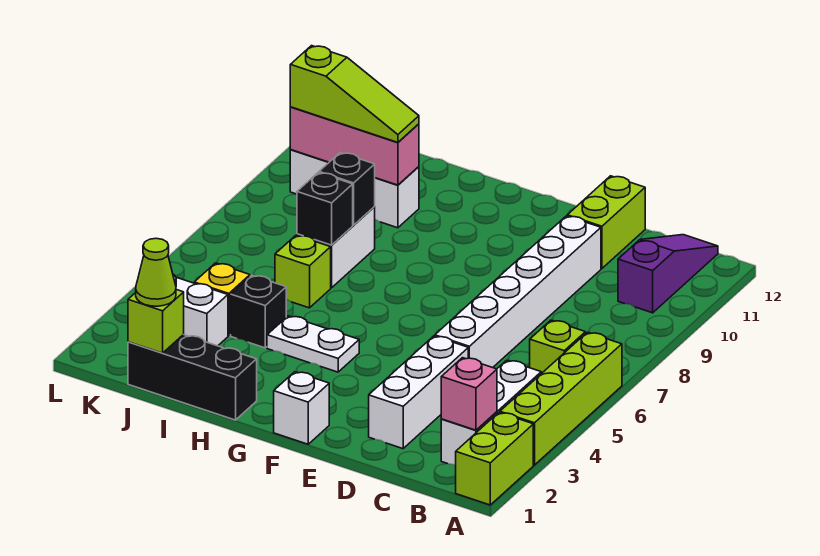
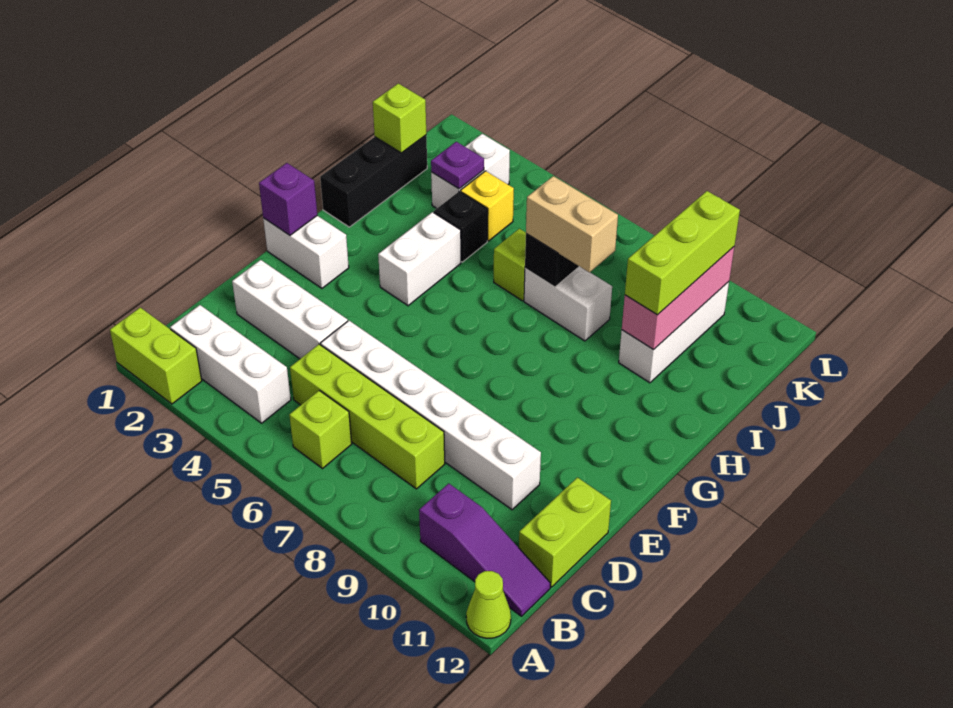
lime brick A3:A6 level 1 -> lime brick C5:C8 level 1
pink brick B2 level 2 -> none
lime brick D11:D12 level 1 -> lime brick C12:D12 level 1
white brick F1 level 1 -> white brick F1:F2 level 1
none -> purple brick F1 level 2
white plate G4:H4 level 1 -> white brick G4:H4 level 1
none -> tan brick I7:I8 level 3
black brick I8 level 2 -> none
lime slope I10:K10 level 3 top K -> lime brick I10:K10 level 3
lime cone J1 level 3 -> lime cone A12 level 1
none -> purple plate J3 level 2

